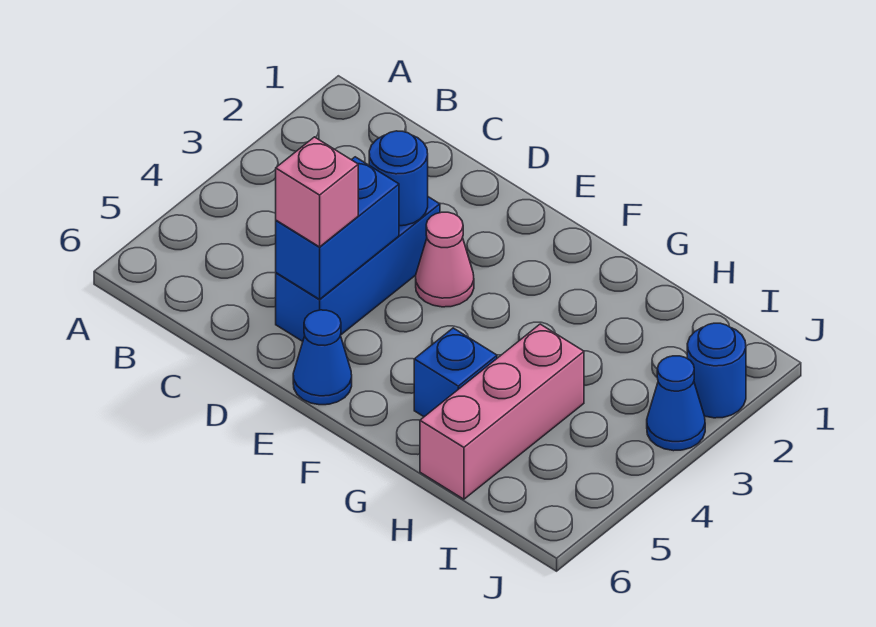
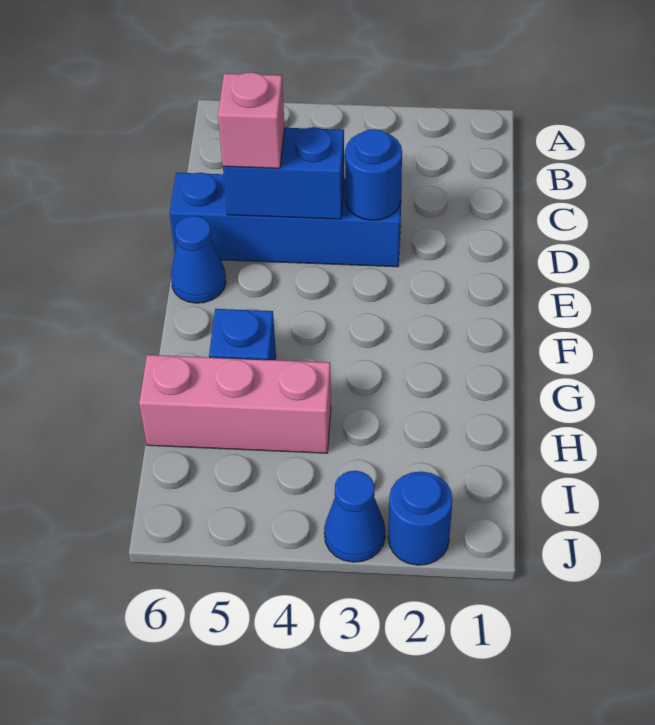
blue brick D3:D5 level 1 -> blue brick D3:D6 level 1
pink cone E3 level 1 -> none

